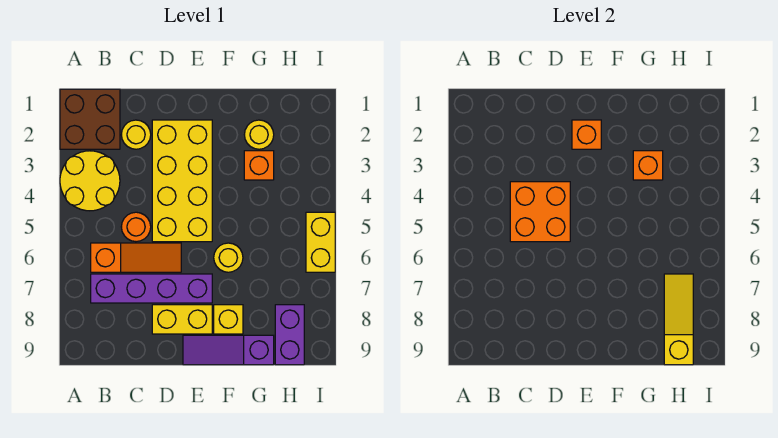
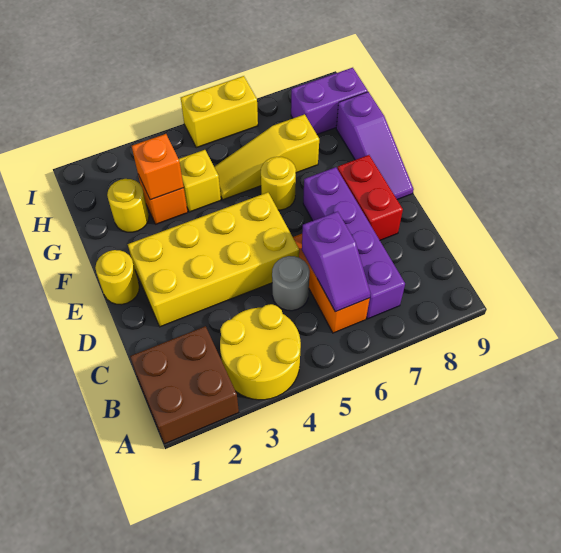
none -> purple slope B6:C6 level 2 top C
yellow round brick C2 level 1 -> yellow round brick E1 level 1
orange brick C4:D5 level 2 -> none
orange round brick C5 level 1 -> grey round brick C5 level 1
yellow brick D8:E8 level 1 -> red brick D8:E8 level 1
orange brick E2 level 2 -> none
yellow brick F8 level 1 -> yellow brick G4 level 1
yellow slope H7:H9 level 2 top 9 -> yellow slope G5:G7 level 1 top 7

